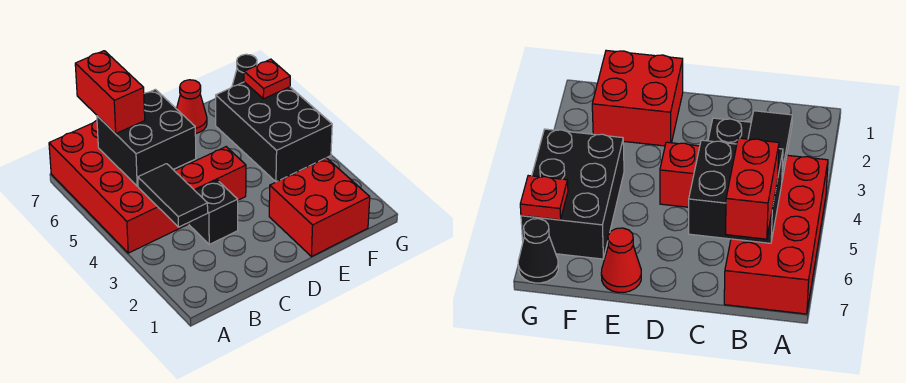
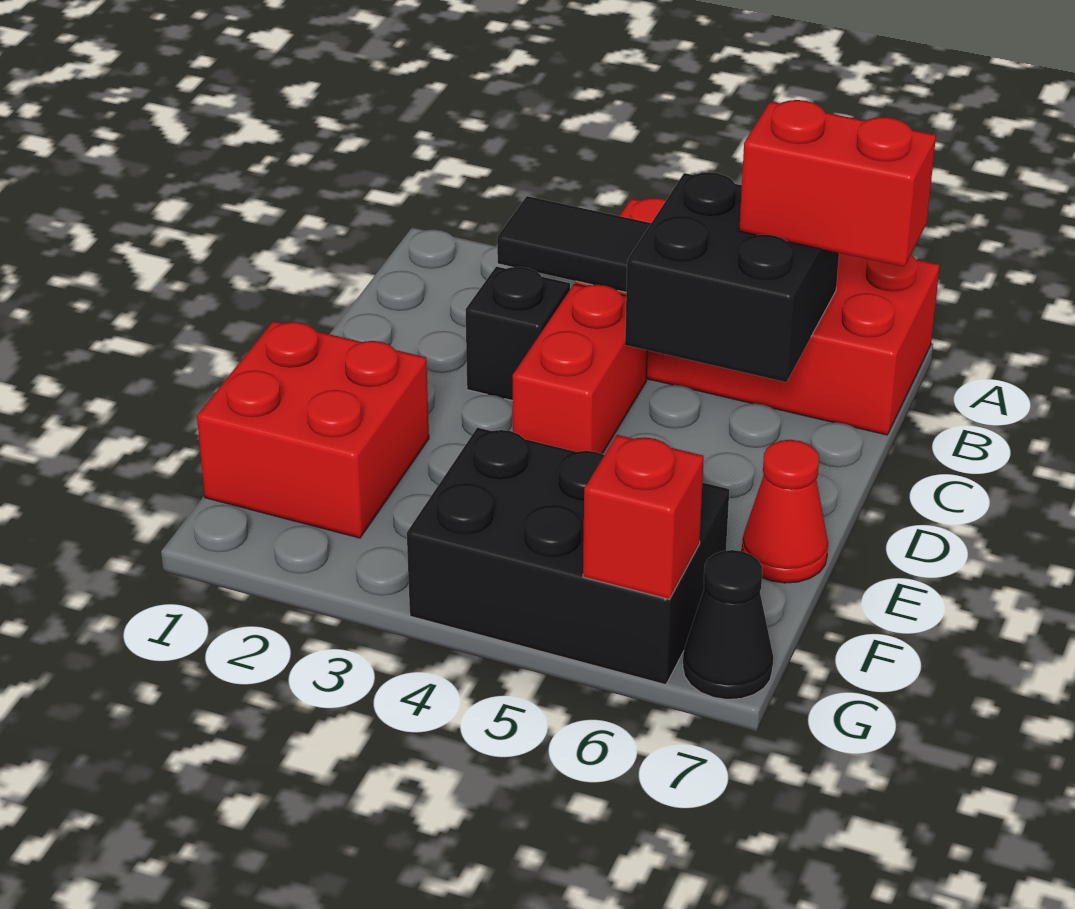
red plate G6 level 2 -> red brick G6 level 2

